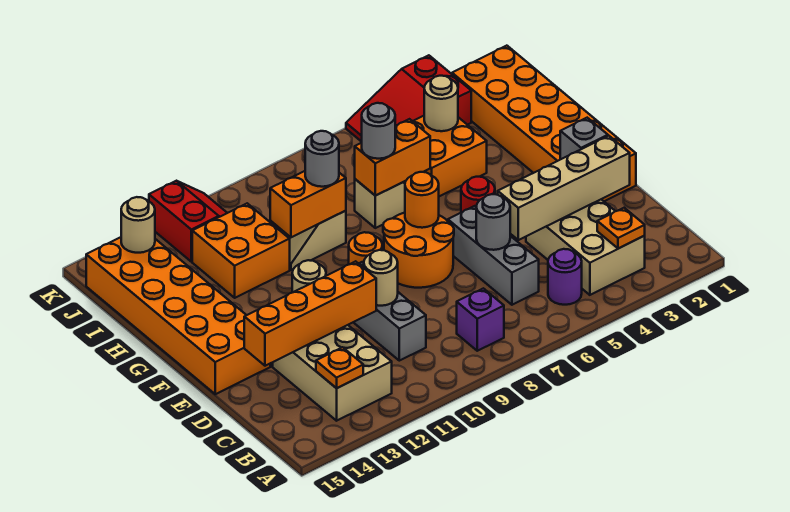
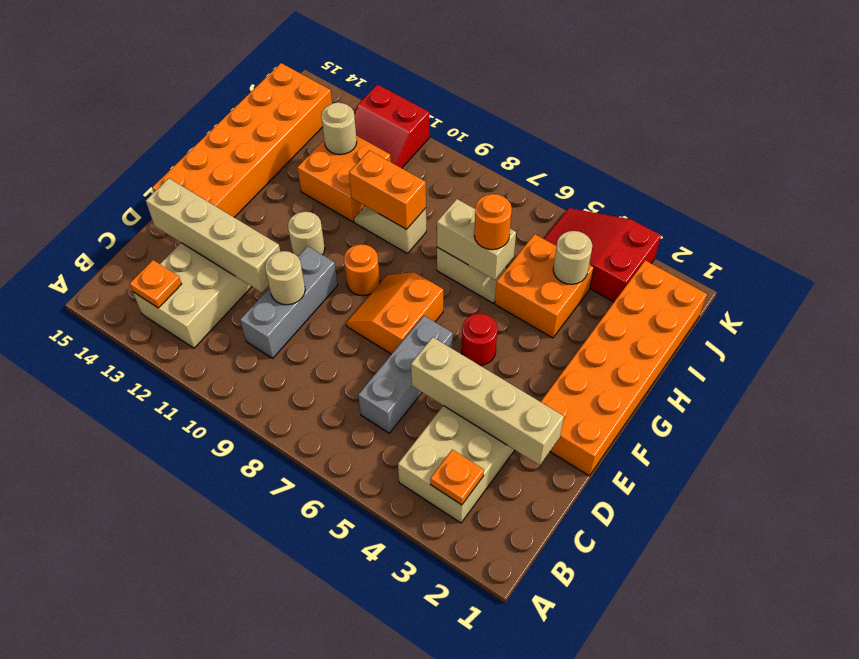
purple round brick B5 level 1 -> none
purple brick B8 level 1 -> none
grey round brick D6 level 2 -> none
orange brick D11:D14 level 2 -> tan brick D11:D14 level 2
grey brick E2 level 2 -> none
orange round brick E7:F8 level 1 -> orange slope E7:F8 level 1 top 7
orange round brick F7 level 2 -> orange round brick H6 level 3
orange brick H6:H7 level 2 -> tan brick H6:H7 level 2
grey round brick H7 level 3 -> none
grey round brick H9 level 3 -> none
red slope J11:K12 level 1 top 12 -> red slope J11:K12 level 1 top K
tan round brick J14 level 2 -> tan round brick I12 level 2

